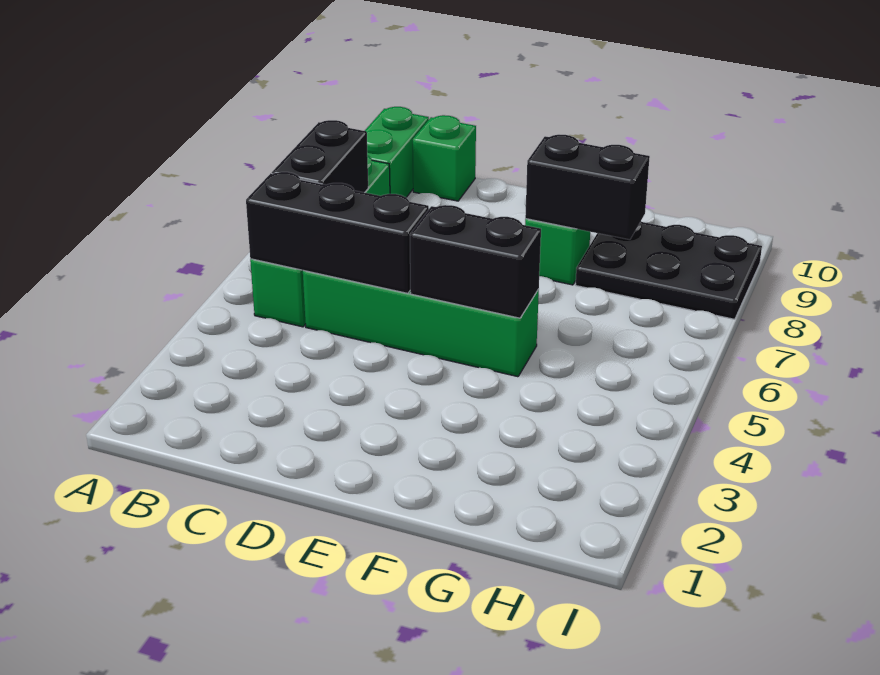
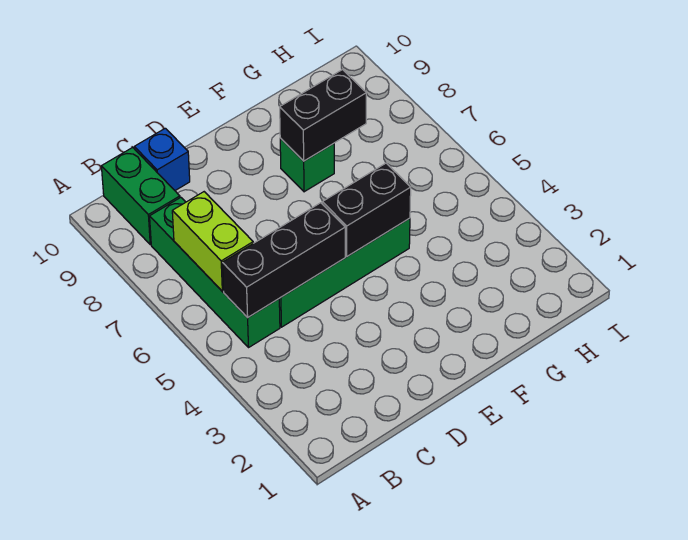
black brick B6:B7 level 2 -> lime brick B6:B7 level 2
green brick C10 level 1 -> blue brick C10 level 1
black plate G8:I9 level 1 -> none

